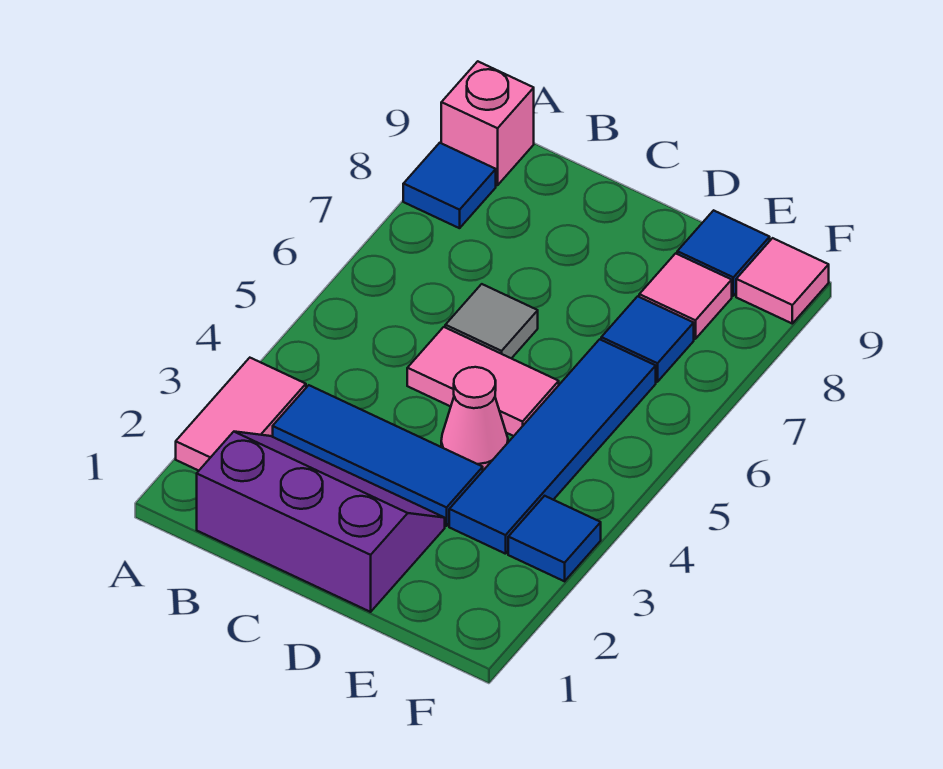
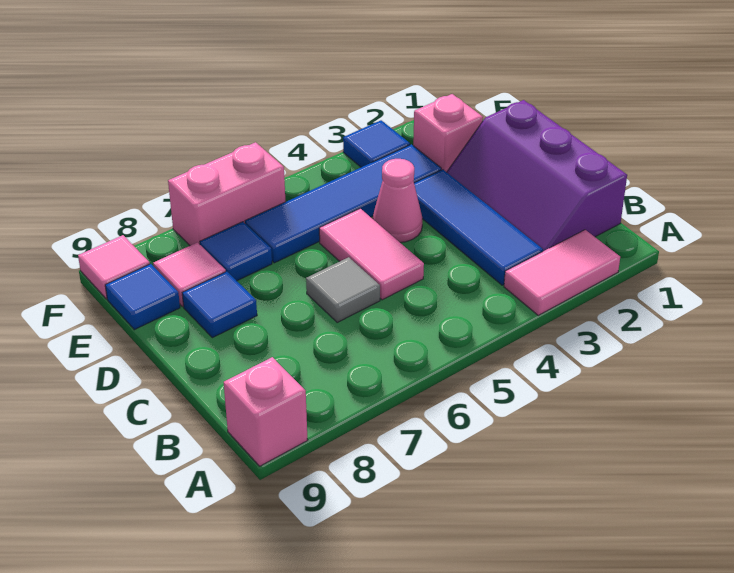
blue tile A8 level 1 -> blue tile D8 level 1
none -> pink brick E2 level 1
none -> pink brick F6:F7 level 1

